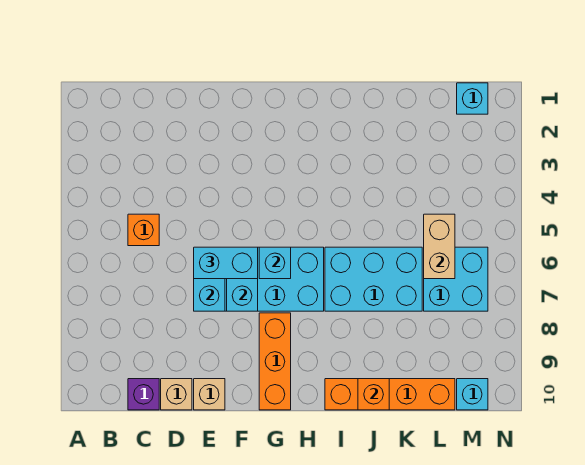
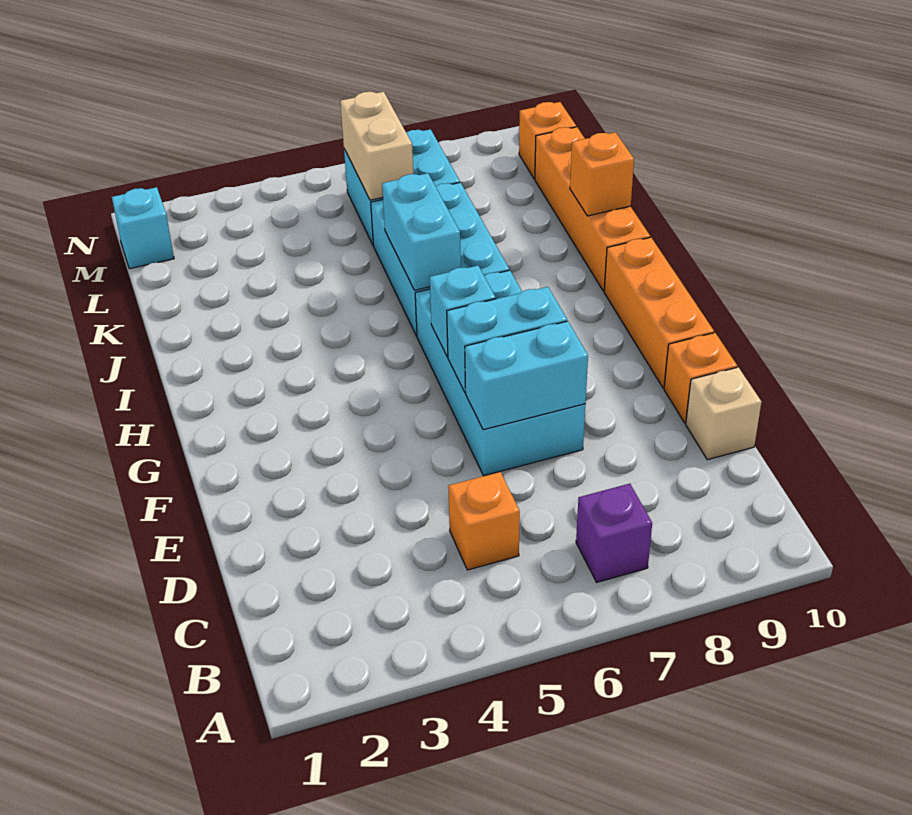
purple brick C10 level 1 -> purple brick B7 level 1
cyan brick E6:F6 level 3 -> cyan brick I6:J6 level 2
tan brick E10 level 1 -> orange brick E10 level 1
orange brick G8:G10 level 1 -> orange brick F10:H10 level 1
tan brick L5:L6 level 2 -> tan brick L6:M6 level 2
cyan brick M10 level 1 -> orange brick M10 level 1

